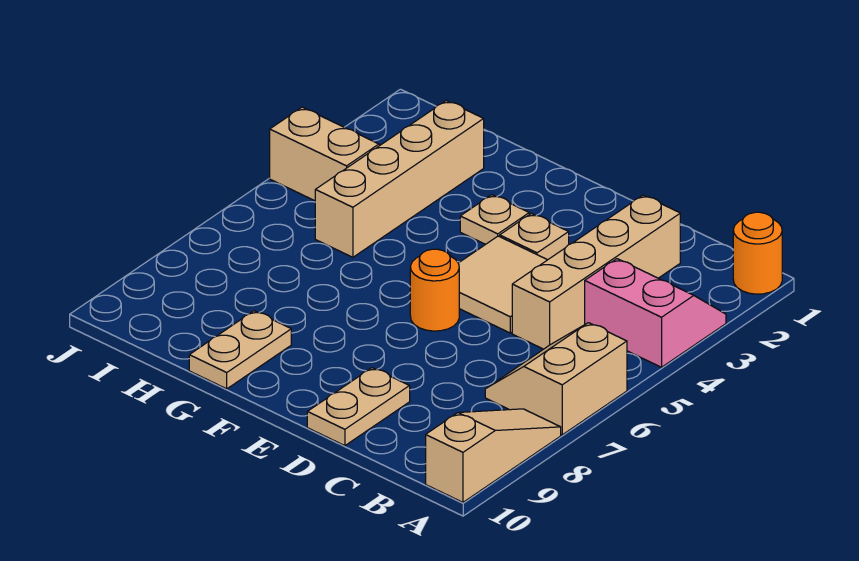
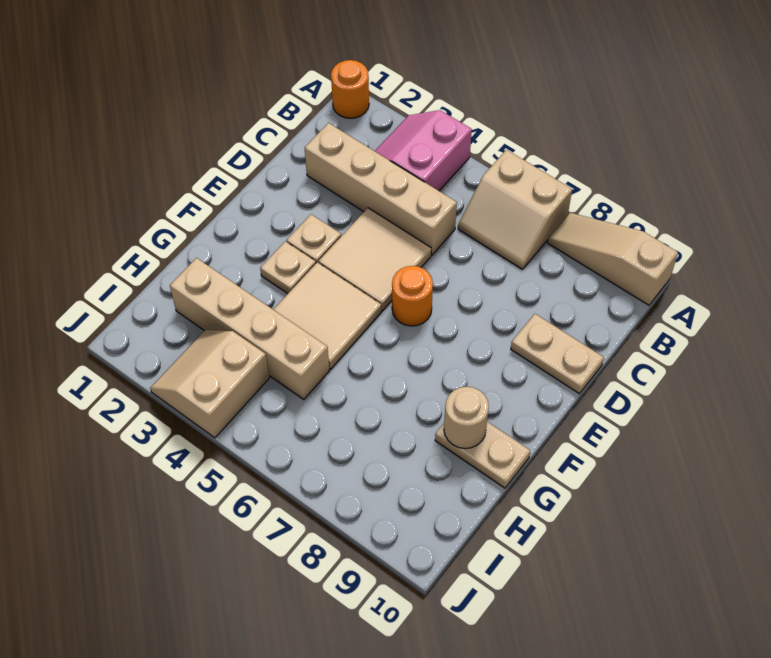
none -> tan tile F4:G5 level 1
none -> tan round brick G9 level 2

